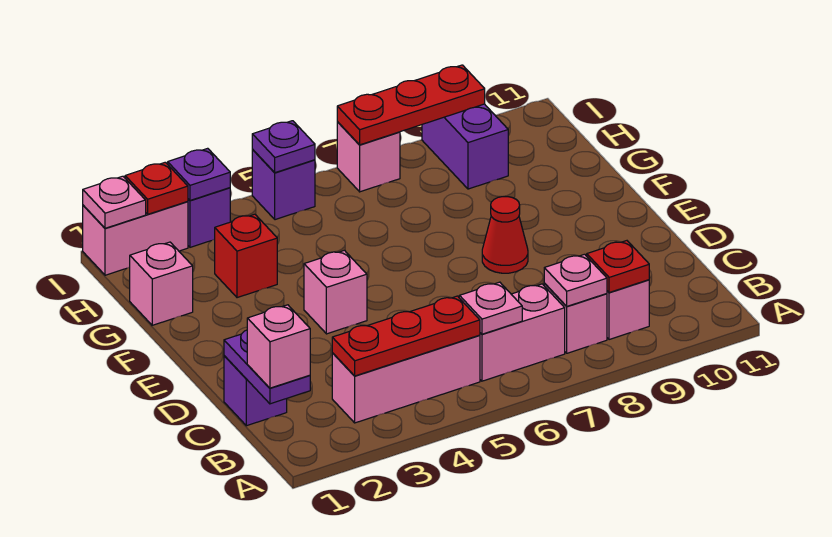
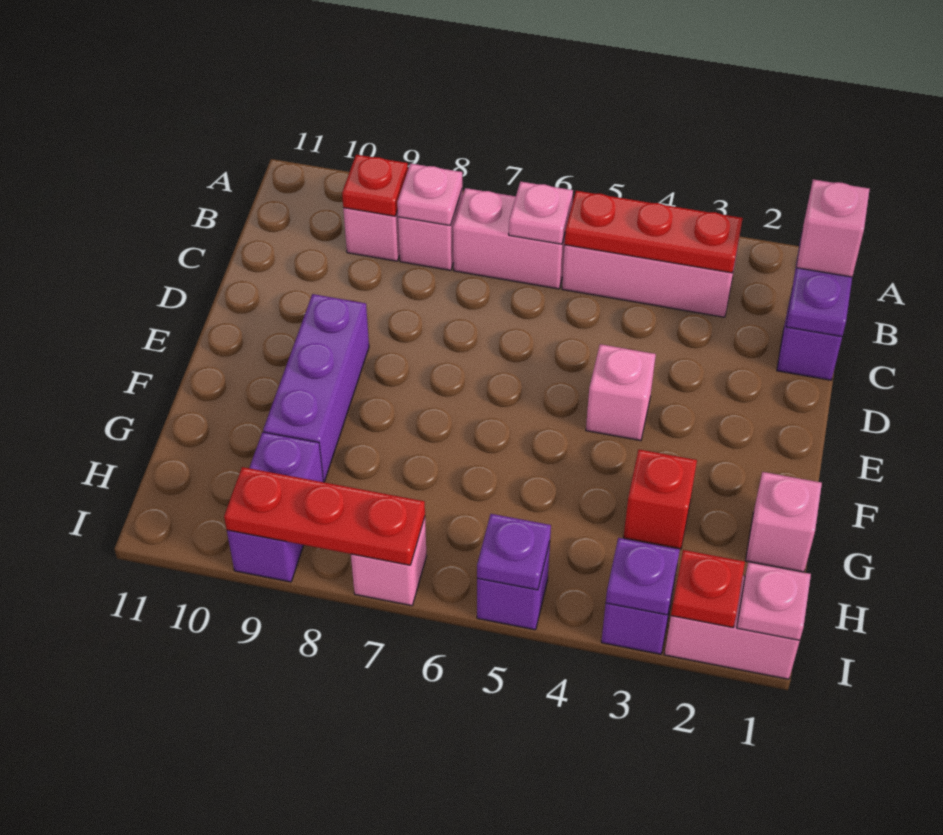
red cone E8 level 1 -> none
none -> purple brick E9:G9 level 1

